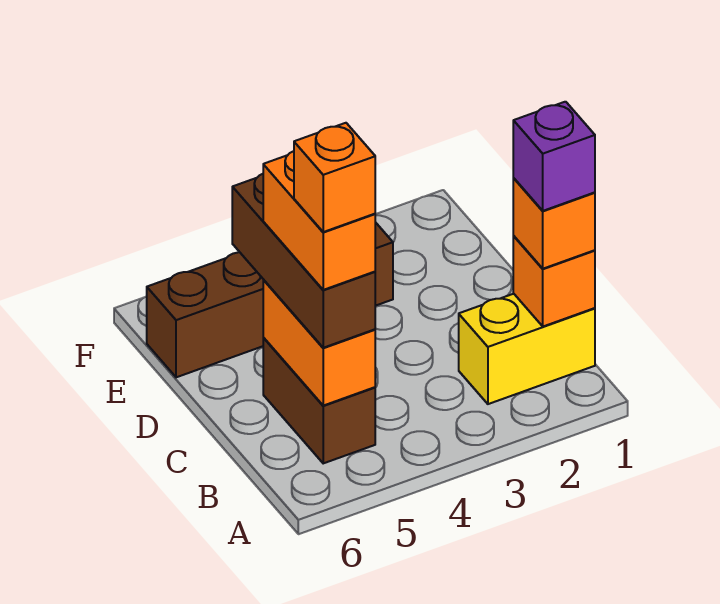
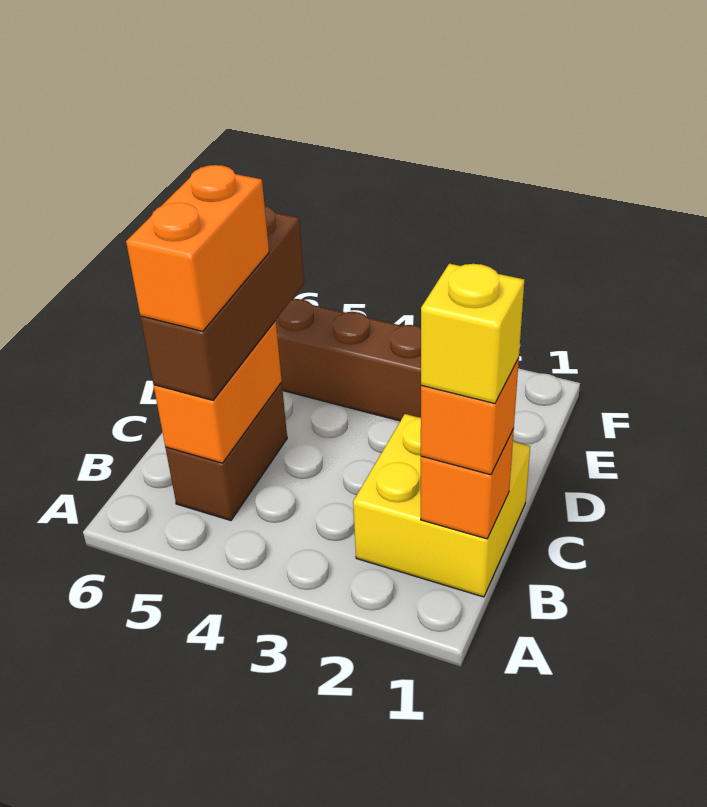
yellow brick B1:B2 level 1 -> yellow brick B1:C2 level 1
purple brick B1 level 4 -> yellow brick B1 level 4
orange brick B5 level 5 -> none

